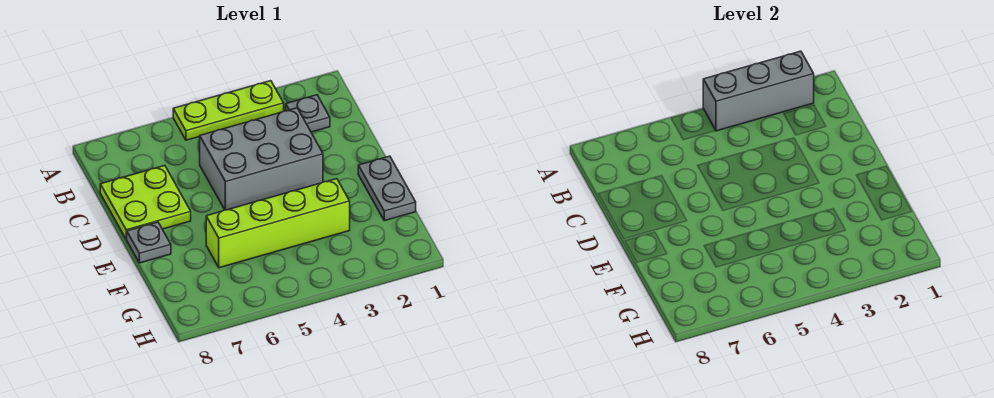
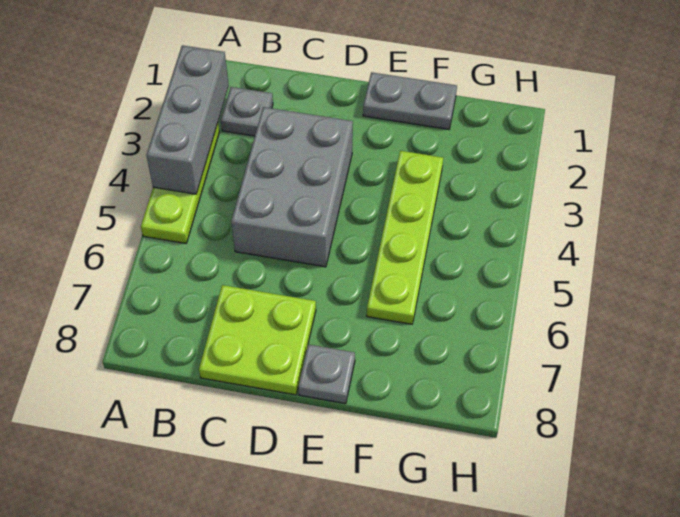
lime brick F3:F6 level 1 -> lime plate F3:F6 level 1

